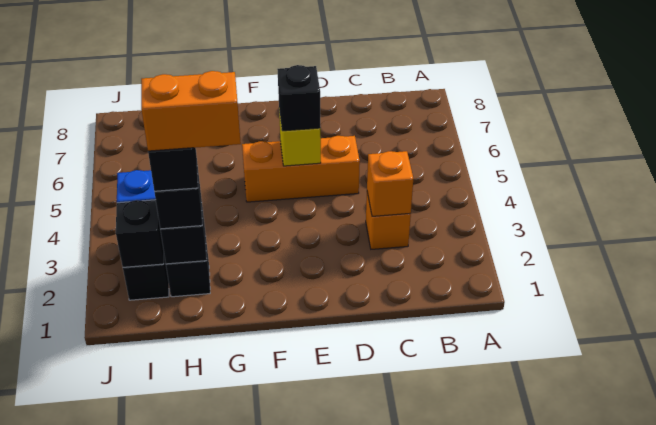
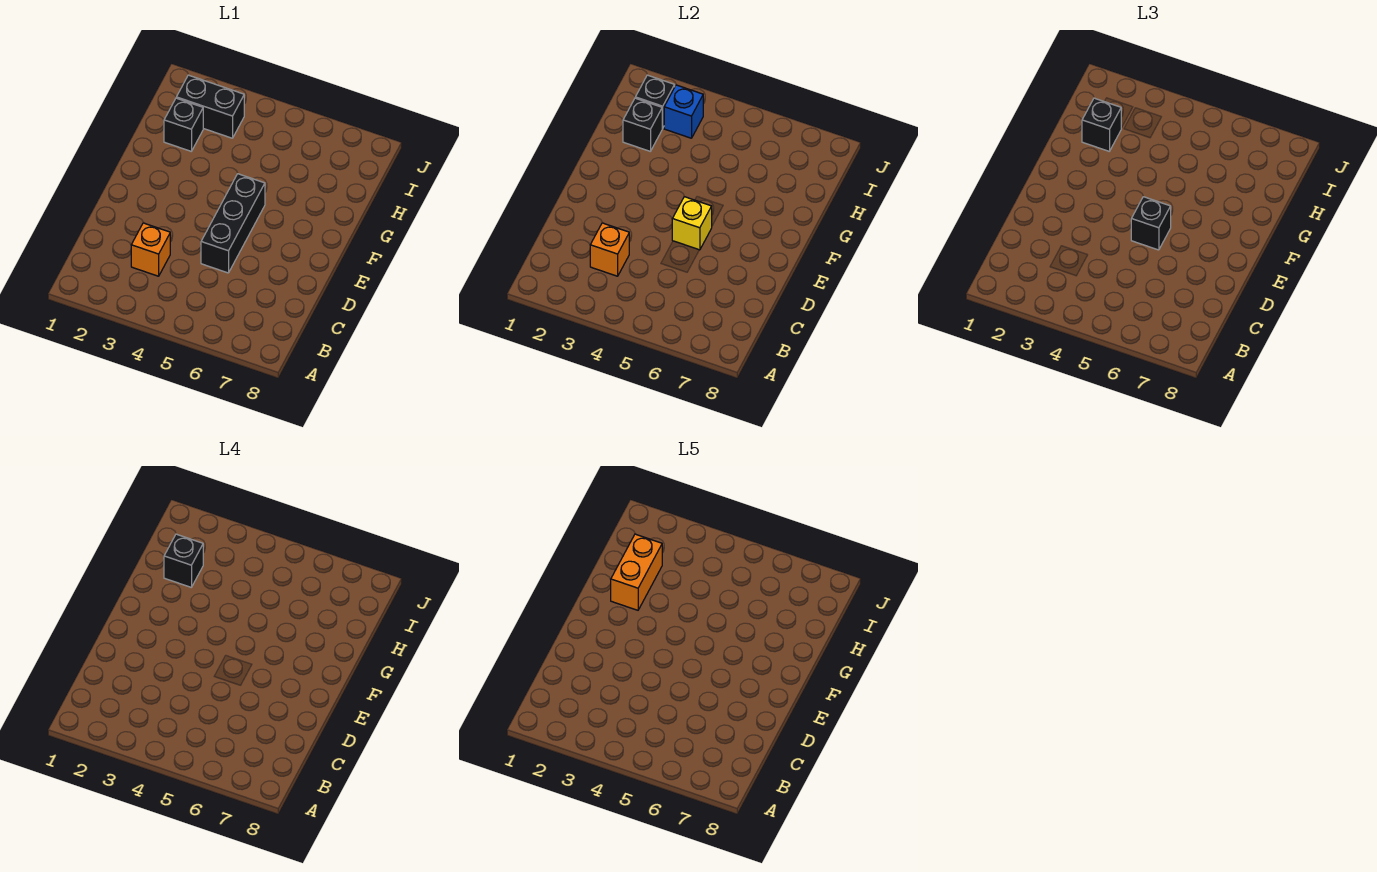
orange brick D5:F5 level 1 -> black brick D5:F5 level 1

